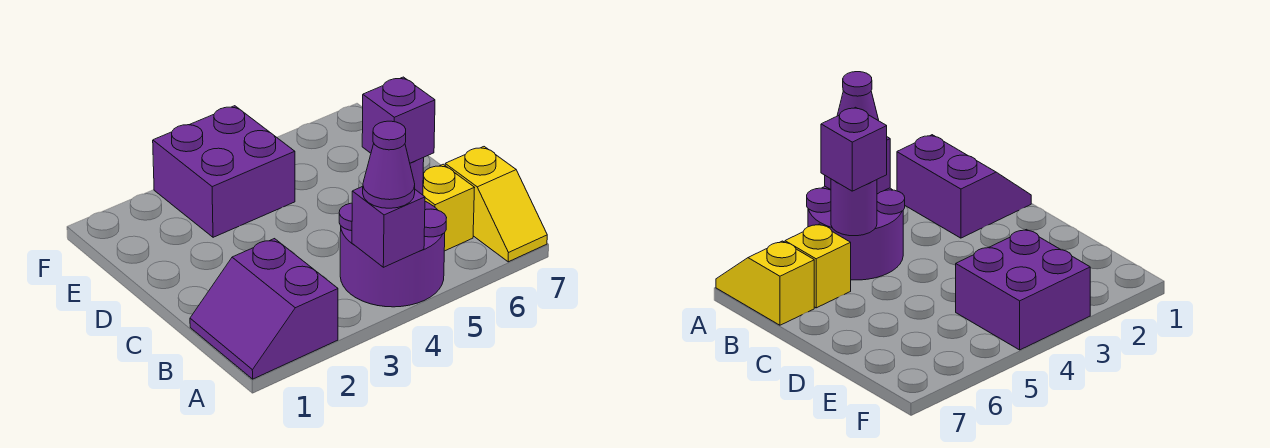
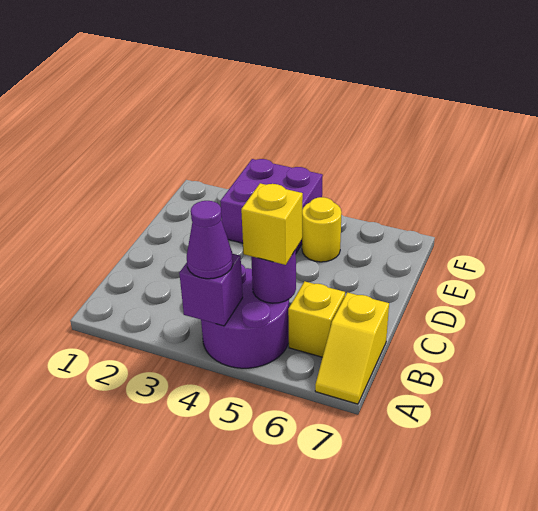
purple slope A1:B2 level 1 top 2 -> none
purple brick B5 level 3 -> yellow brick B5 level 3
none -> yellow round brick E5 level 1

